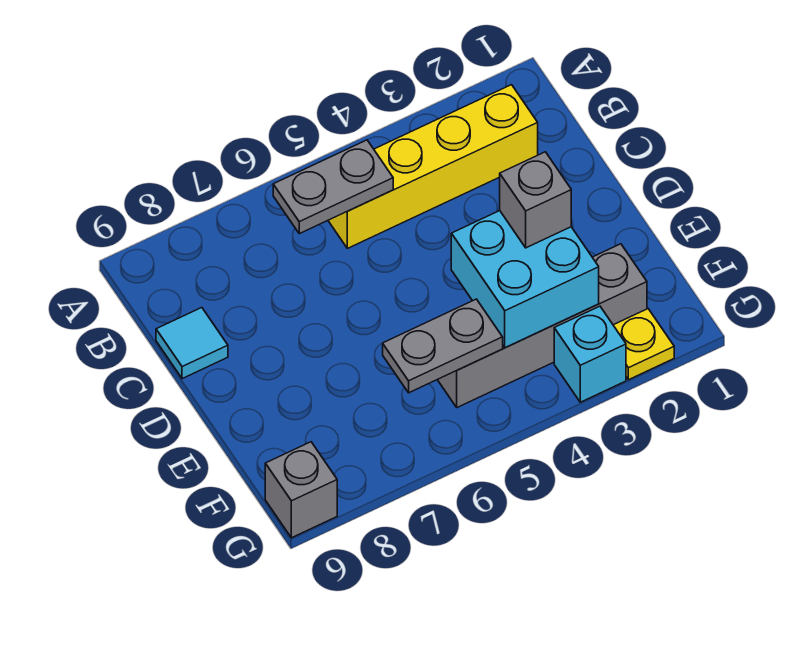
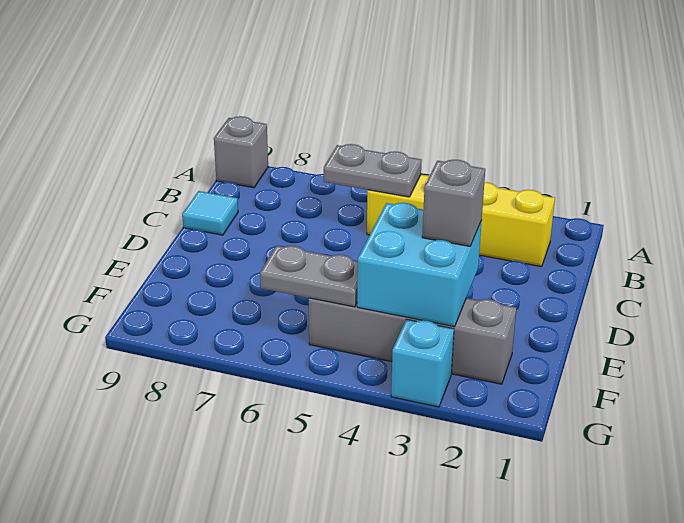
yellow plate G2 level 1 -> none
grey brick G9 level 1 -> grey brick A9 level 1

